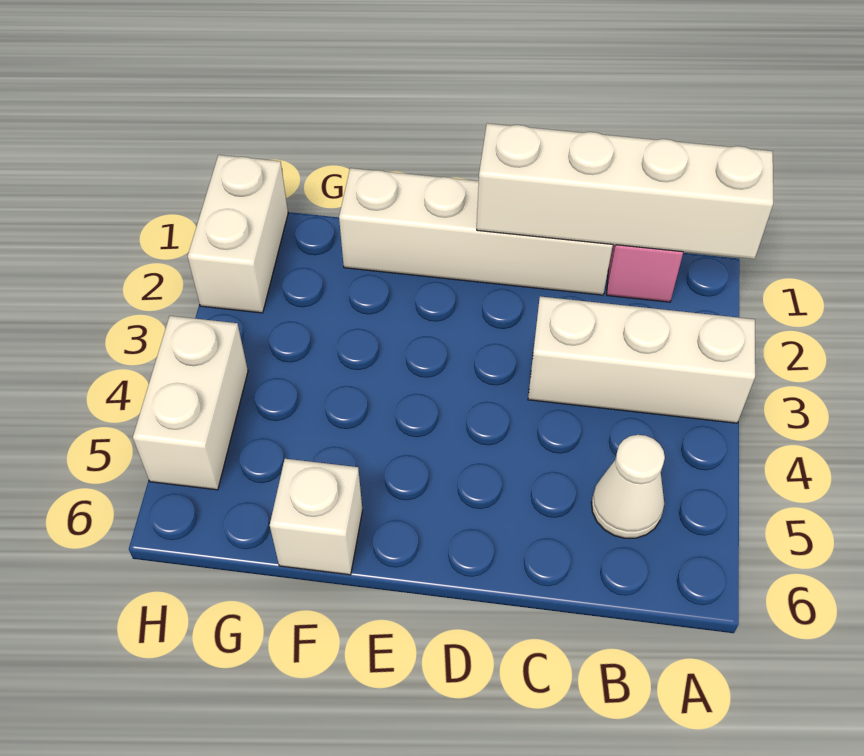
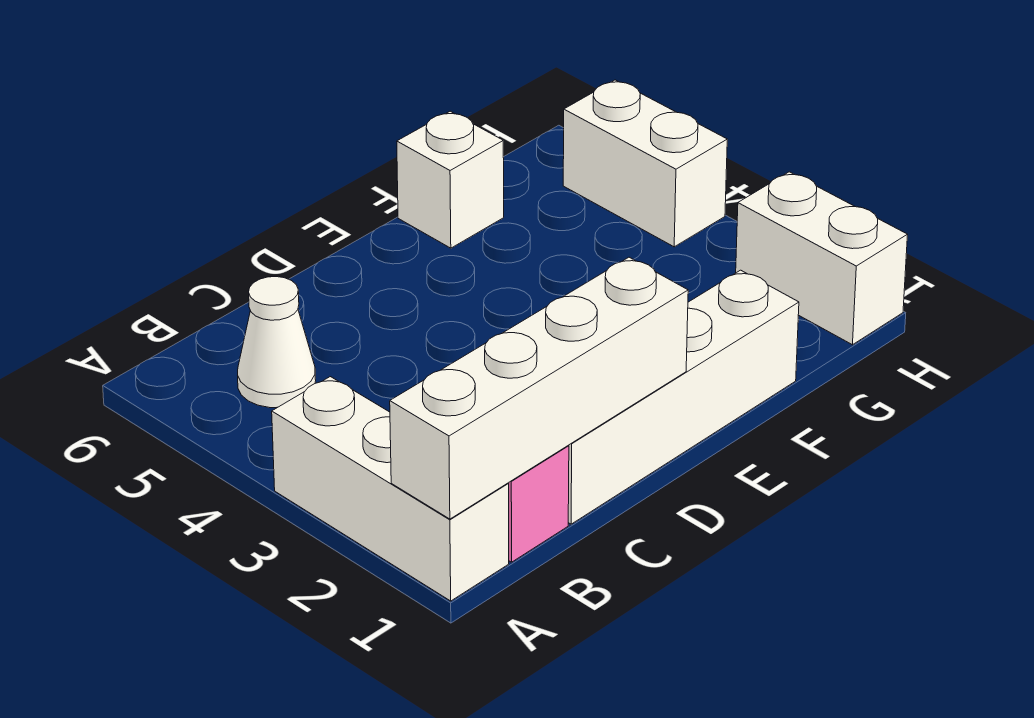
white brick A3:C3 level 1 -> white brick A1:A3 level 1

